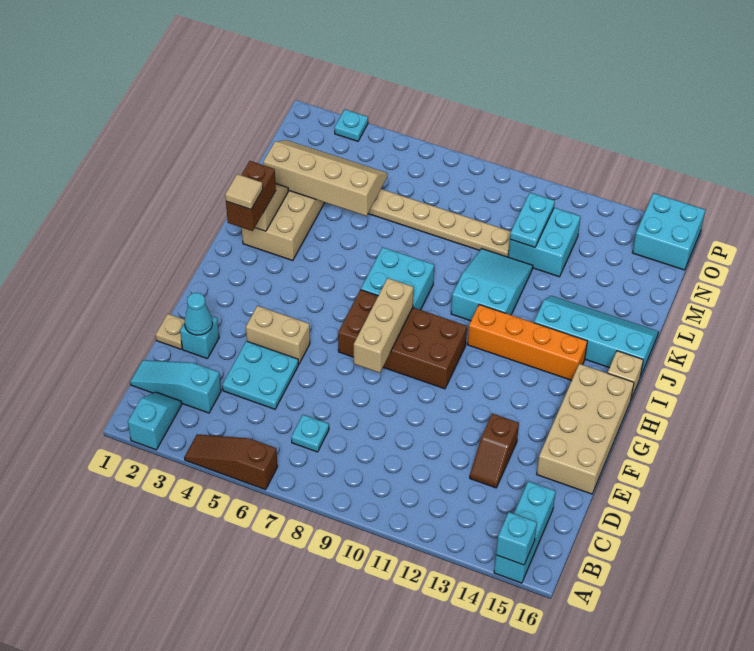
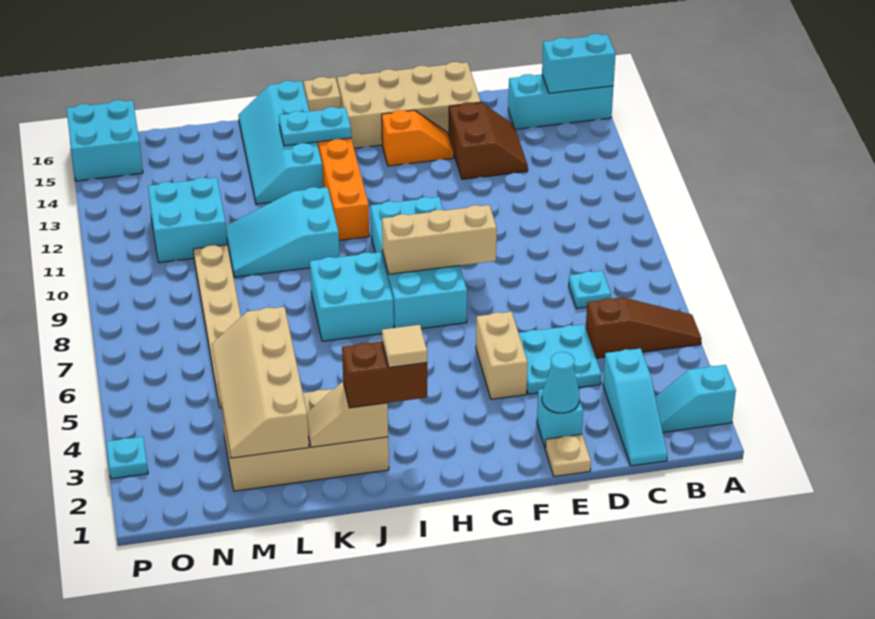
brown slope A4:A6 level 1 top 6 -> brown slope A5:C5 level 1 top C
cyan brick A15 level 2 -> cyan brick A15:B15 level 2
brown slope D13:E13 level 1 top E -> brown slope D13:E14 level 1 top E
none -> orange slope F14:G14 level 1 top G
brown brick G7:H10 level 1 -> cyan brick G7:H10 level 1
cyan plate M11:N11 level 2 -> cyan plate I14:J14 level 2

